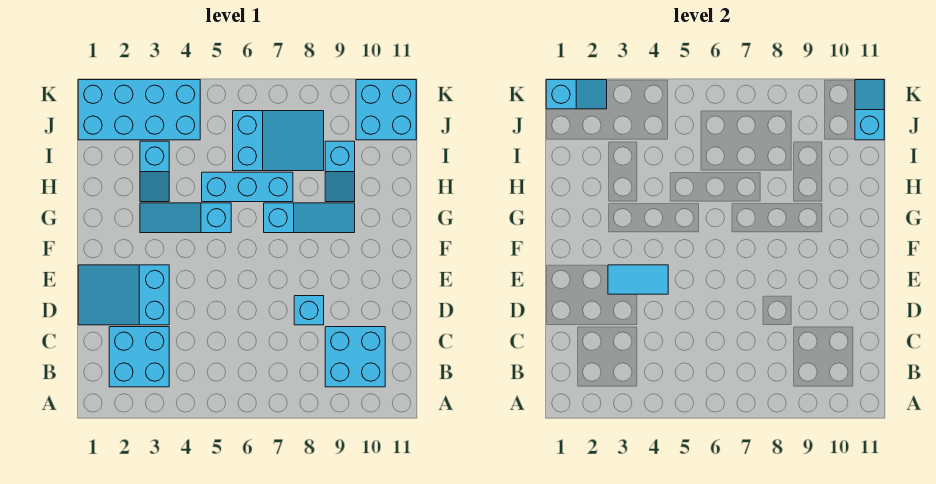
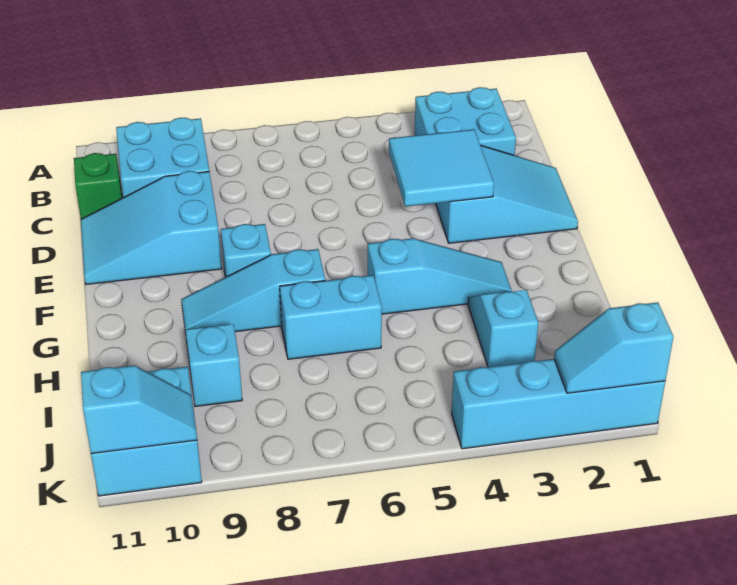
none -> green brick C11 level 1
cyan brick D8 level 1 -> cyan brick F8 level 1
cyan tile E3:E4 level 2 -> cyan tile D3:E4 level 2
cyan brick H5:H7 level 1 -> cyan brick H6:H7 level 1
cyan slope I6:J8 level 1 top 6 -> cyan slope D9:E11 level 1 top 9
cyan brick J1:K4 level 1 -> cyan brick K1:K4 level 1
cyan slope J11:K11 level 2 top J -> cyan slope K10:K11 level 2 top 11

